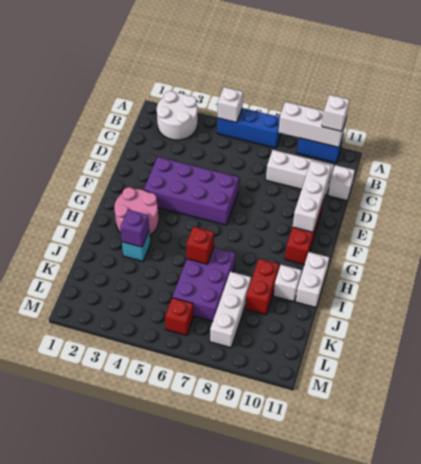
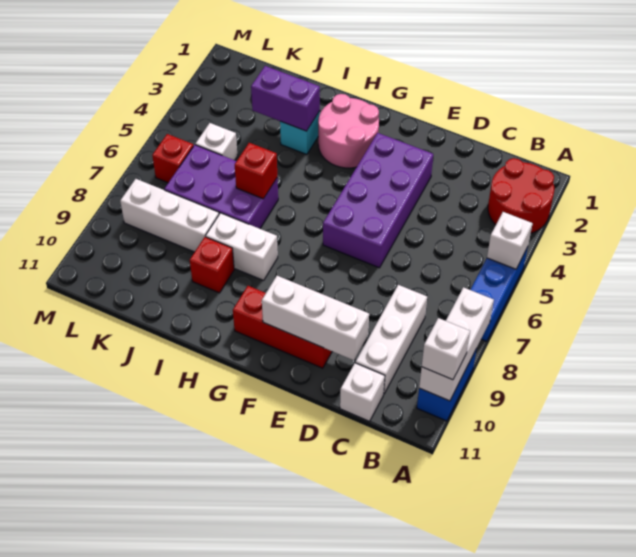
white round brick A2:B3 level 1 -> red round brick A2:B3 level 1
white brick H11:I11 level 1 -> white brick H8:I8 level 1
purple brick I3 level 2 -> purple brick I3:J3 level 2
red brick I9:J9 level 1 -> red brick I9 level 1
white brick I10 level 1 -> white brick K5 level 1

